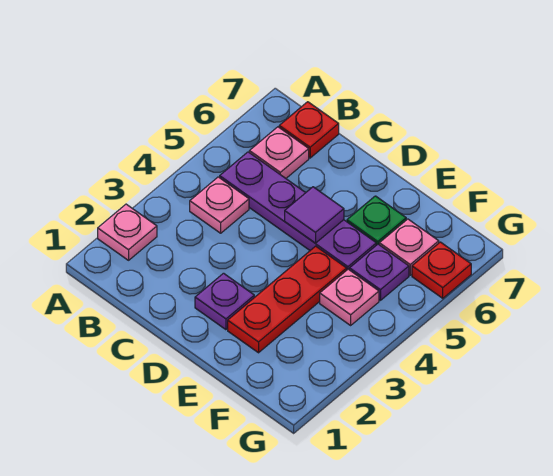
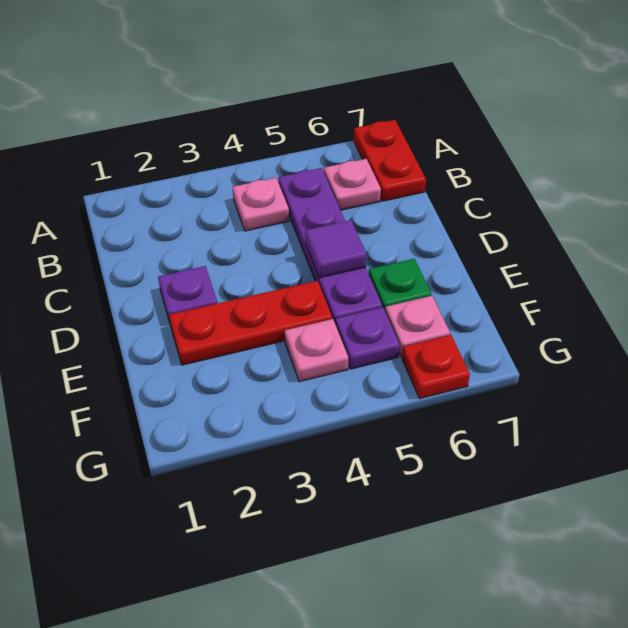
pink plate A2 level 1 -> none
red plate B7 level 1 -> red plate A7:B7 level 1

